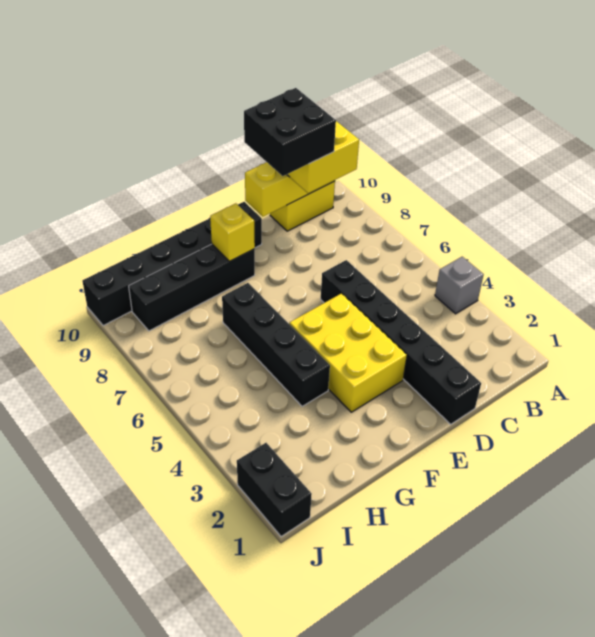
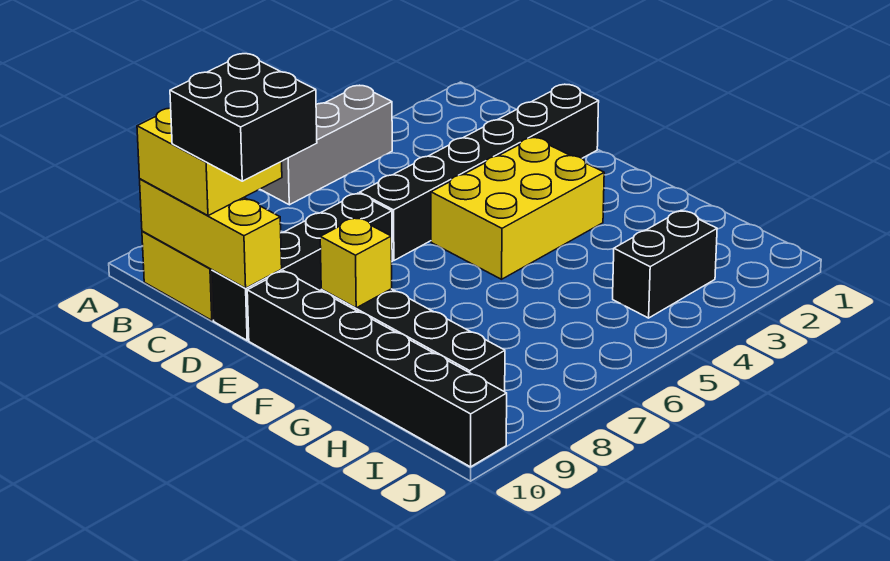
grey brick A4 level 1 -> grey brick A4:A6 level 1
black brick G4:G7 level 1 -> black brick D7:D10 level 1
black brick J1:J2 level 1 -> black brick I3:I4 level 1

